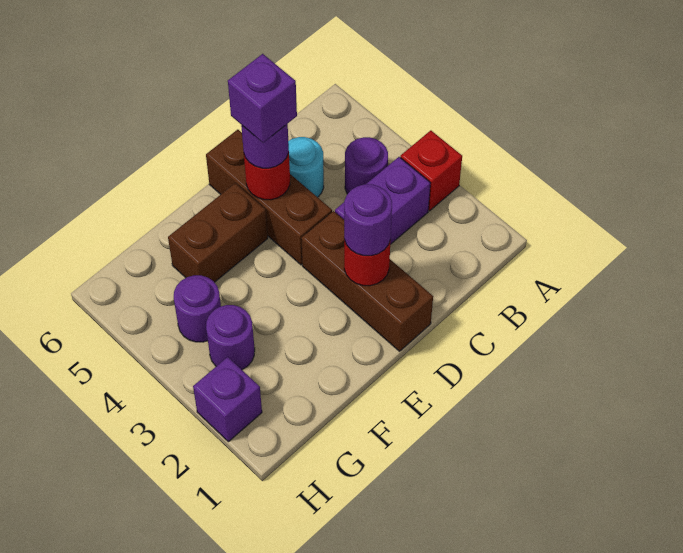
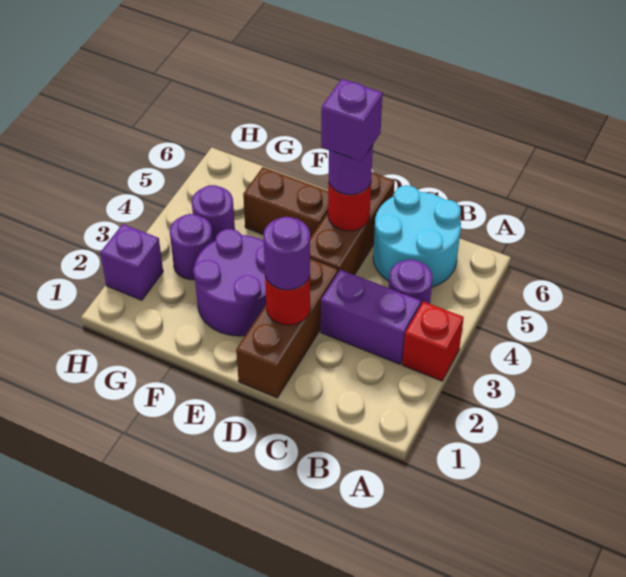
cyan round brick C5 level 1 -> cyan round brick B5:C6 level 1
none -> purple round brick E2:F3 level 1

